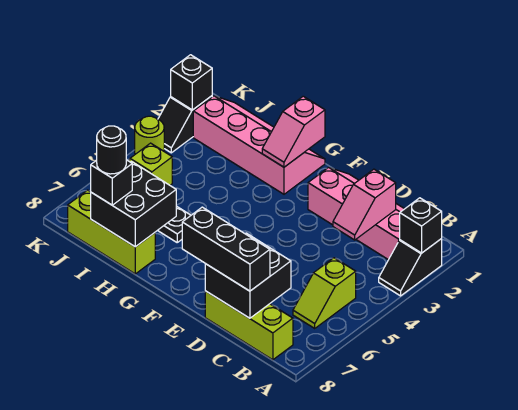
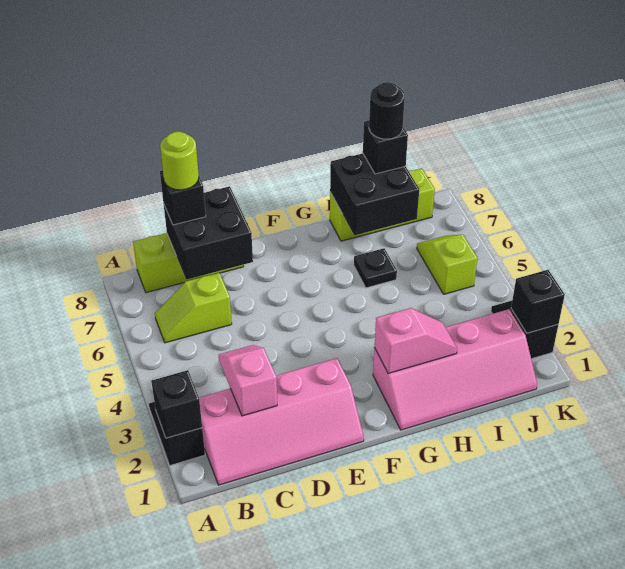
lime slope B5:B6 level 1 top 5 -> lime slope B6:C6 level 1 top C
black brick C8:E8 level 3 -> black brick C8 level 3
pink slope G1:G2 level 2 top 1 -> pink slope G2:H2 level 2 top G
lime round brick K4 level 1 -> lime round brick C8 level 4

